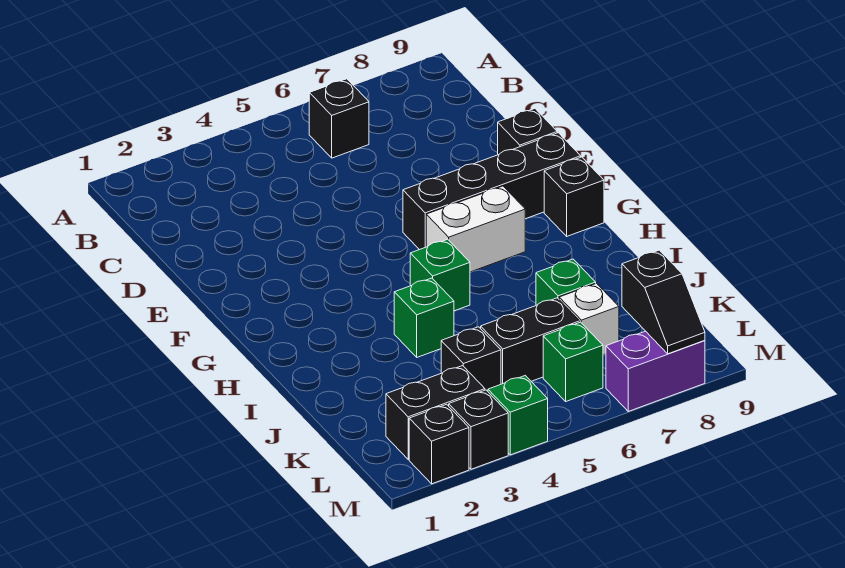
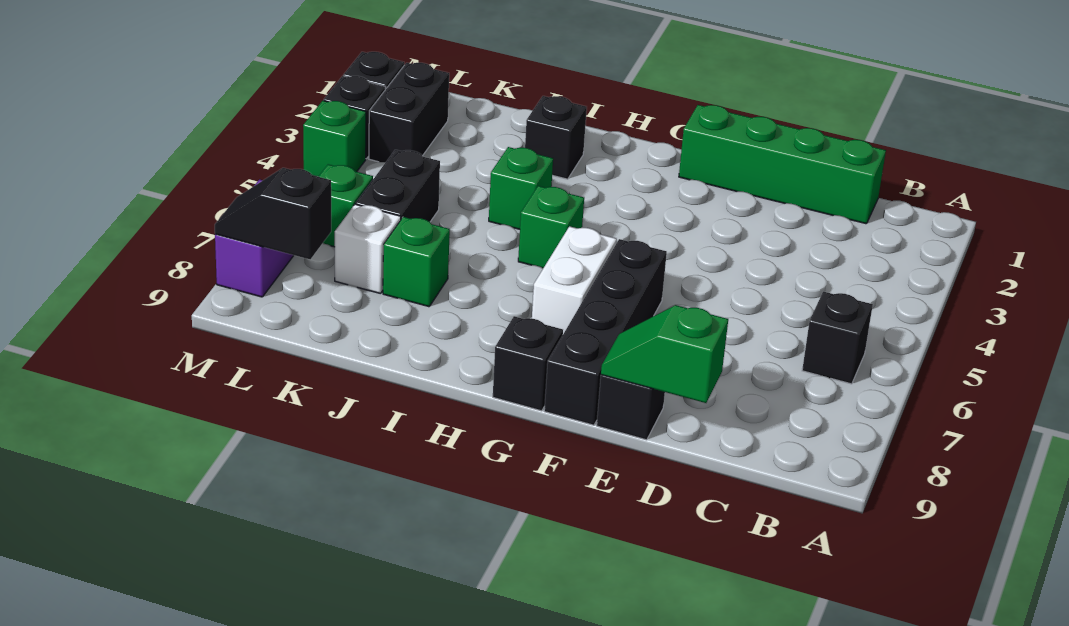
none -> green brick C1:F1 level 1
none -> green slope D9:E9 level 2 top D
black brick K4 level 1 -> black brick I2 level 1

